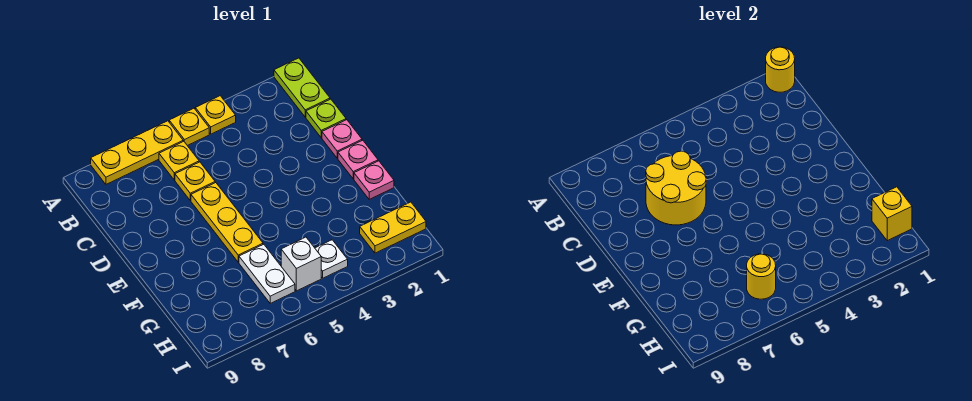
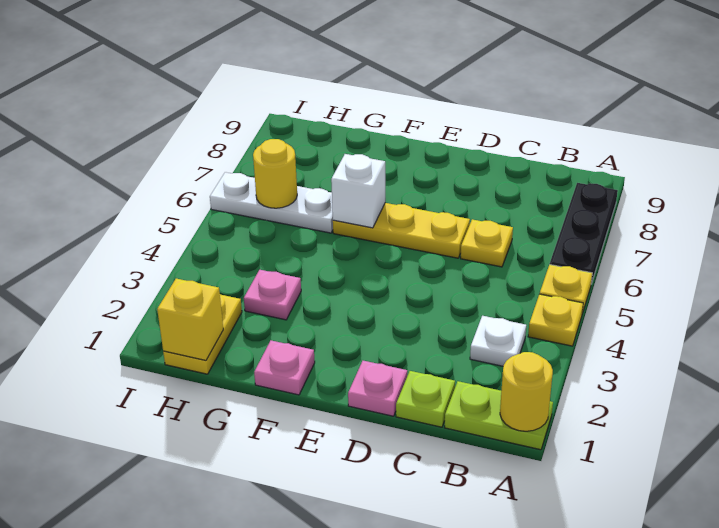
yellow plate A6:A8 level 1 -> black plate A6:A8 level 1
yellow plate B6 level 1 -> none
yellow round brick C6:D7 level 2 -> none
pink plate E1 level 1 -> pink plate G3 level 1
white plate G6:H6 level 1 -> white plate G6:I6 level 1
white plate H4 level 1 -> white plate B3 level 1
white brick H5 level 1 -> white brick F6 level 2

